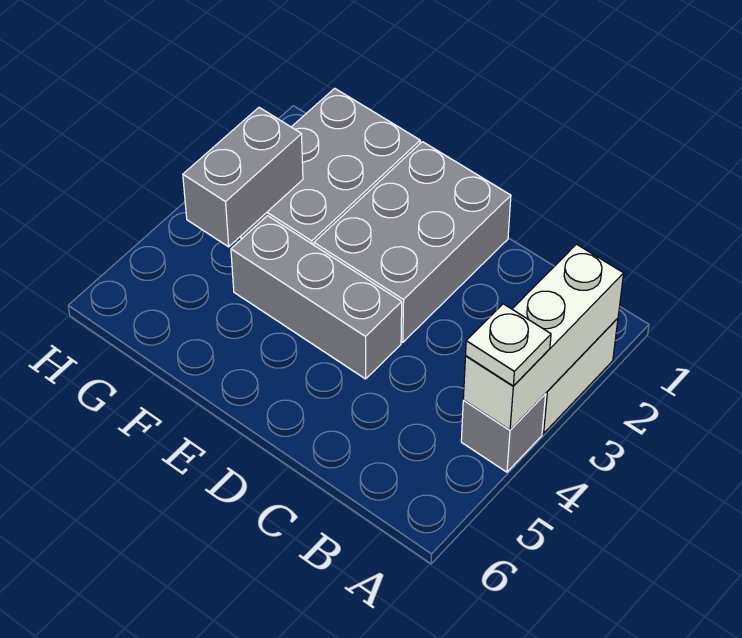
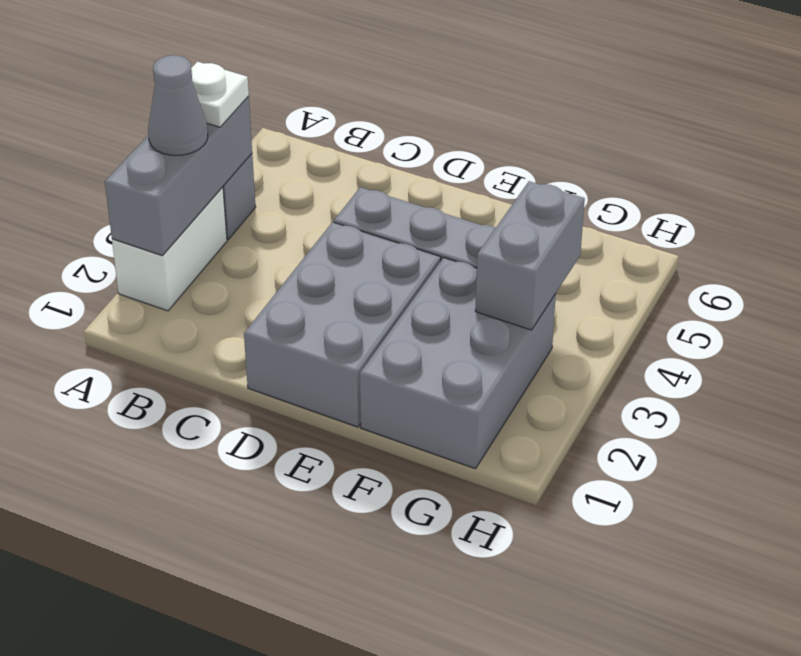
white brick A2:A4 level 2 -> grey brick A2:A4 level 2
none -> grey cone A3 level 3

